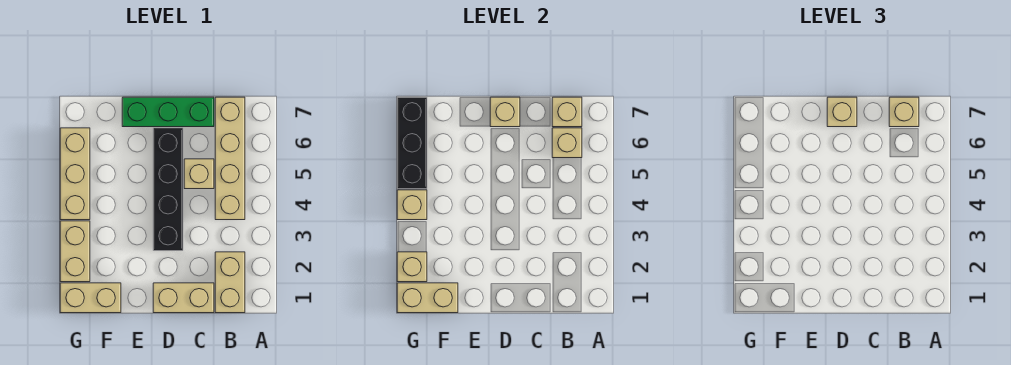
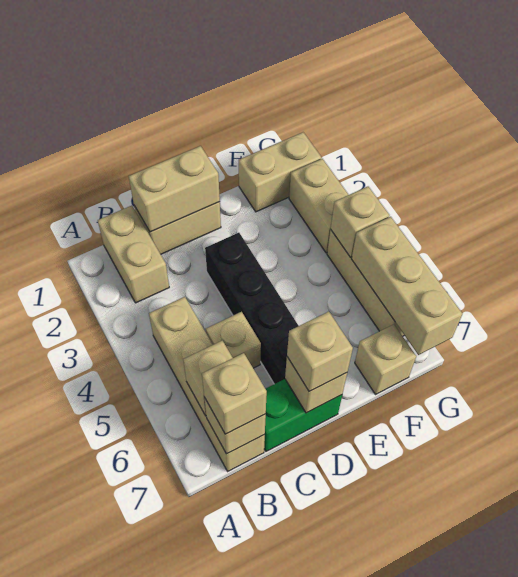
green brick C7:E7 level 1 -> green brick C7:D7 level 1
tan brick F1:G1 level 2 -> tan brick C1:D1 level 2
tan brick G2 level 2 -> tan brick F7 level 1
black brick G5:G7 level 2 -> tan brick G5:G7 level 2

